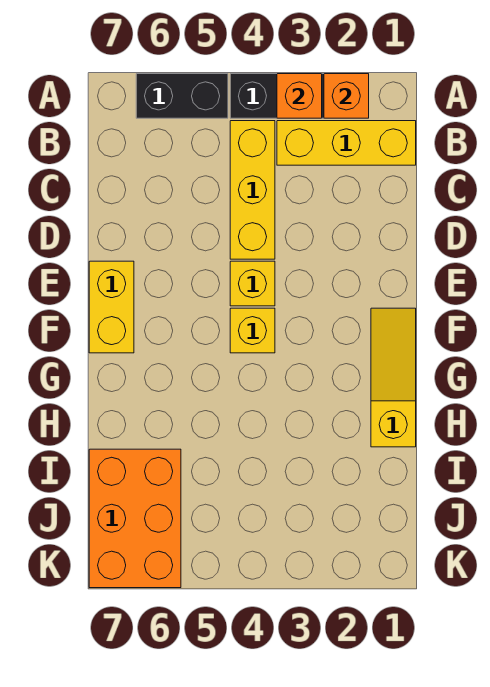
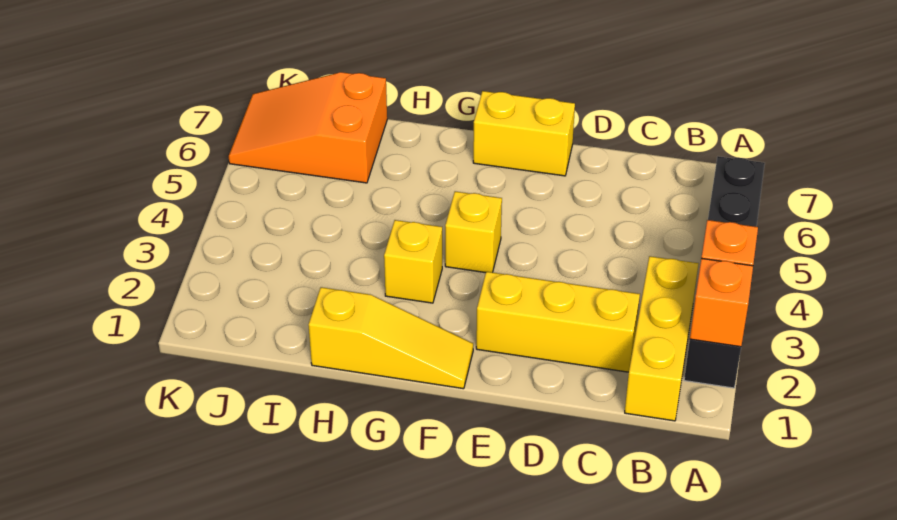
yellow brick B4:D4 level 1 -> yellow brick C2:E2 level 1
yellow brick E4 level 1 -> yellow brick G3 level 1
orange brick I6:K7 level 1 -> orange slope I6:K7 level 1 top I

